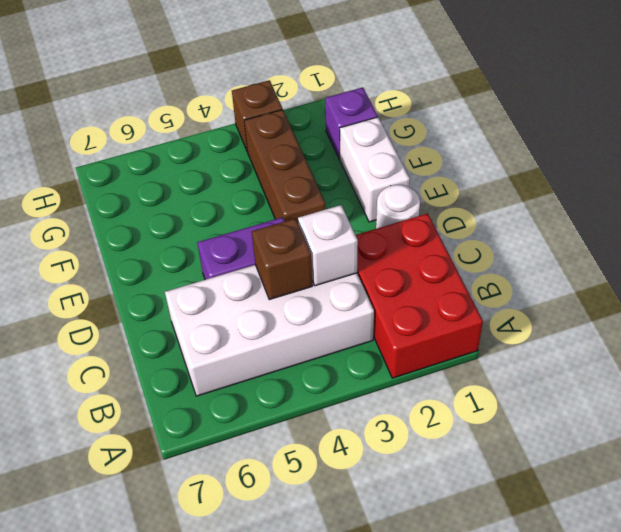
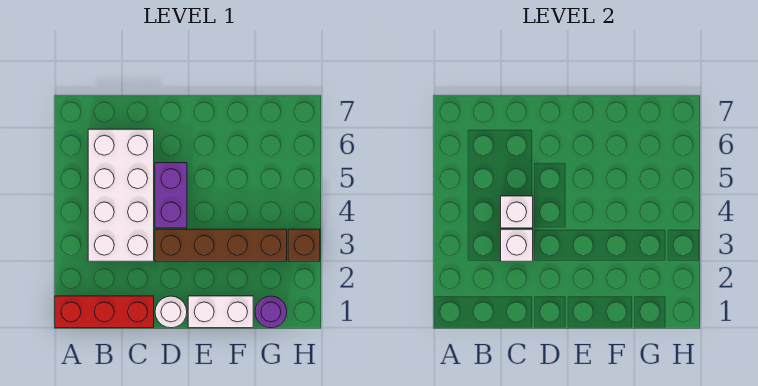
red brick A1:C2 level 1 -> red brick A1:C1 level 1
brown brick C4 level 2 -> white brick C4 level 2
brown brick E3:G3 level 1 -> brown brick D3:G3 level 1
purple brick G1 level 1 -> purple round brick G1 level 1

